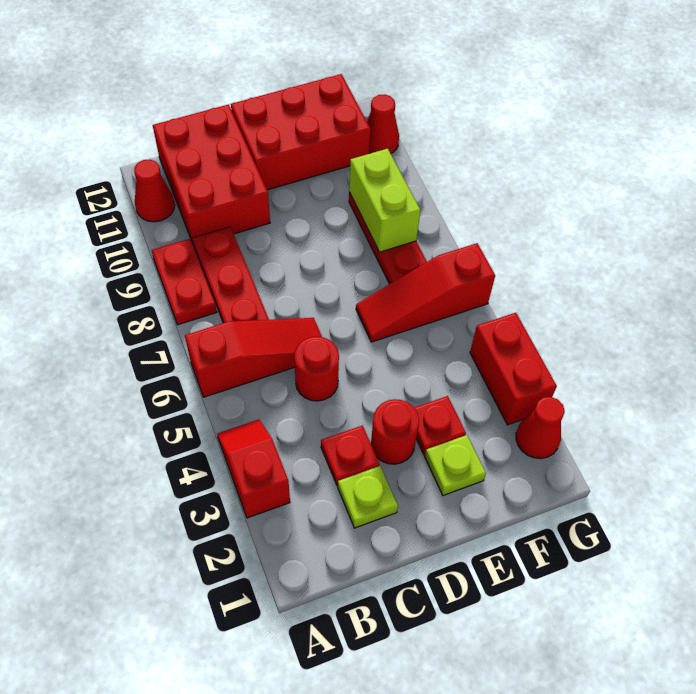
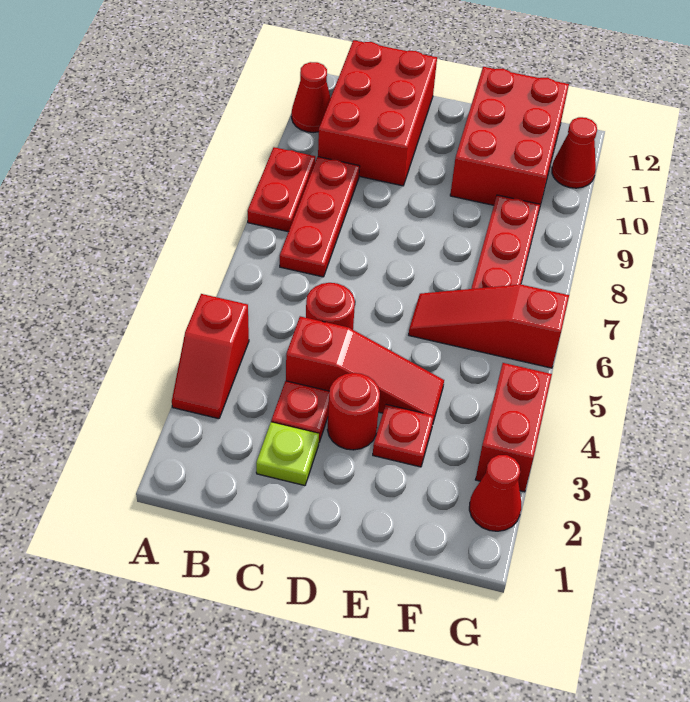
red slope A3:A4 level 1 top 3 -> red slope A3:A4 level 1 top 4
red slope A6:C6 level 1 top A -> red slope C4:E4 level 1 top C
red brick D11:F12 level 1 -> red brick E10:F12 level 1
lime plate E2 level 1 -> none
lime brick F8:F9 level 2 -> none

